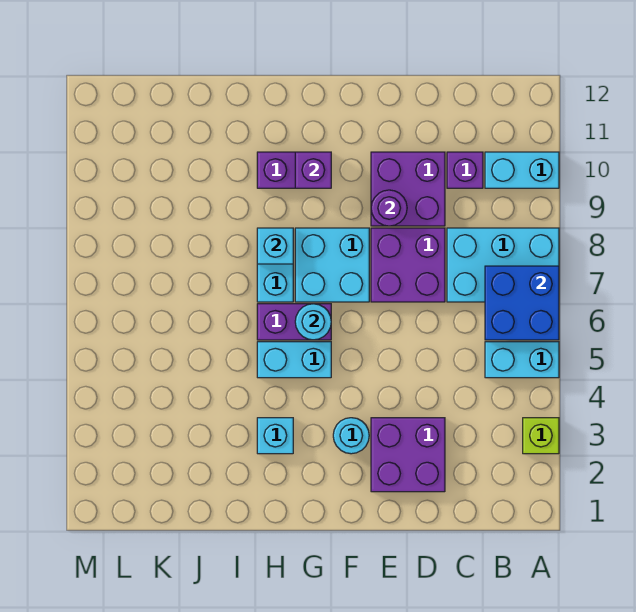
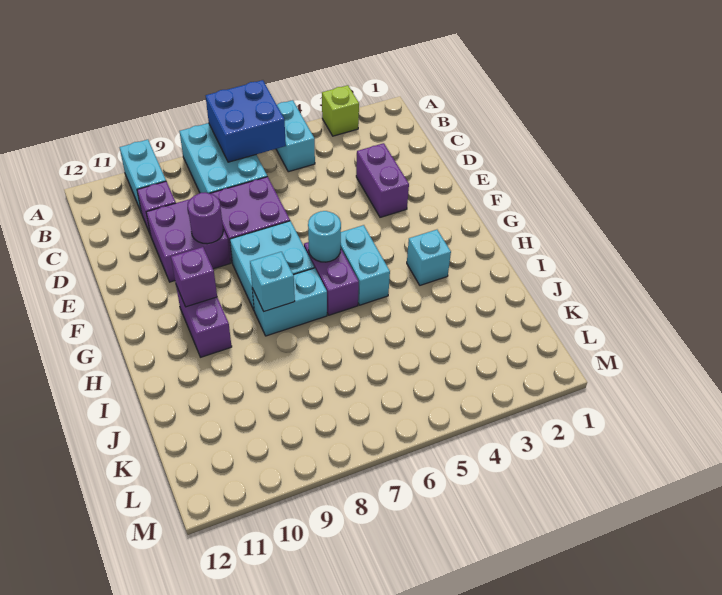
purple brick D2:E3 level 1 -> purple brick D3:E3 level 1
cyan round brick F3 level 1 -> none

